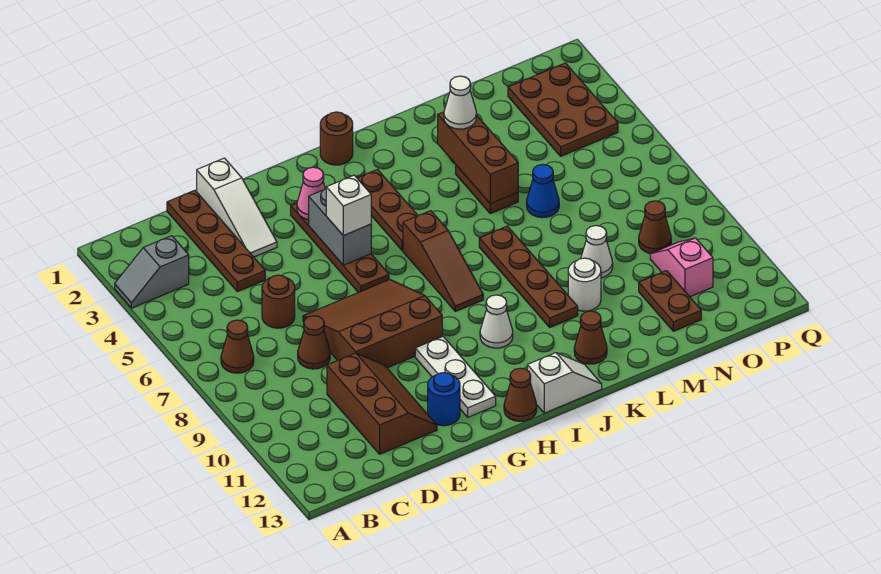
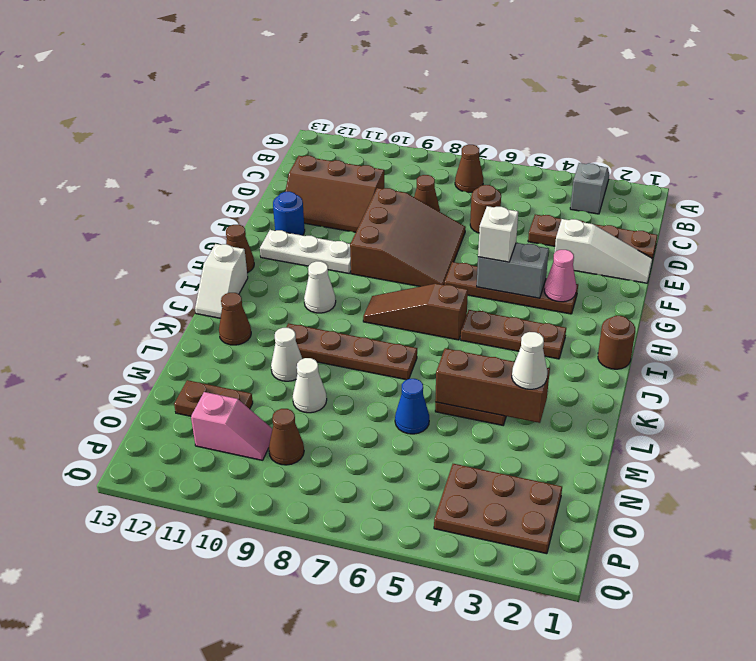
white slope E1:E3 level 1 top 1 -> white slope E1:E3 level 1 top 3
white round brick L10 level 1 -> white cone L10 level 1

